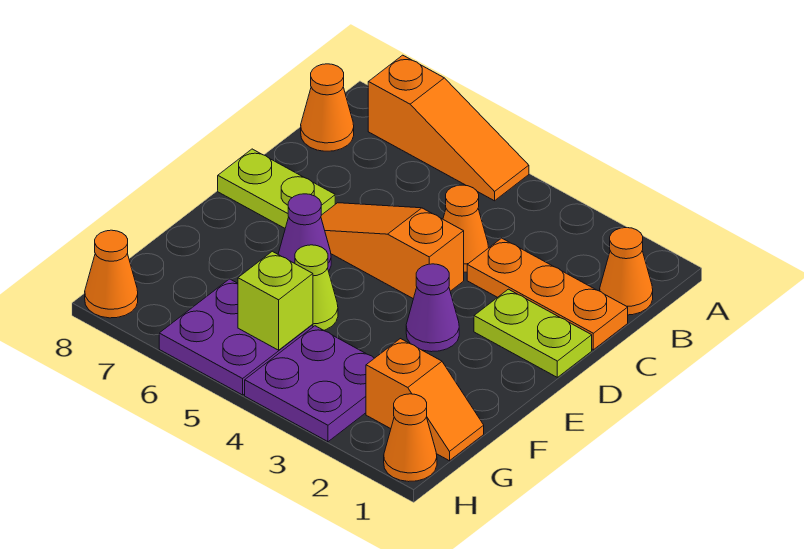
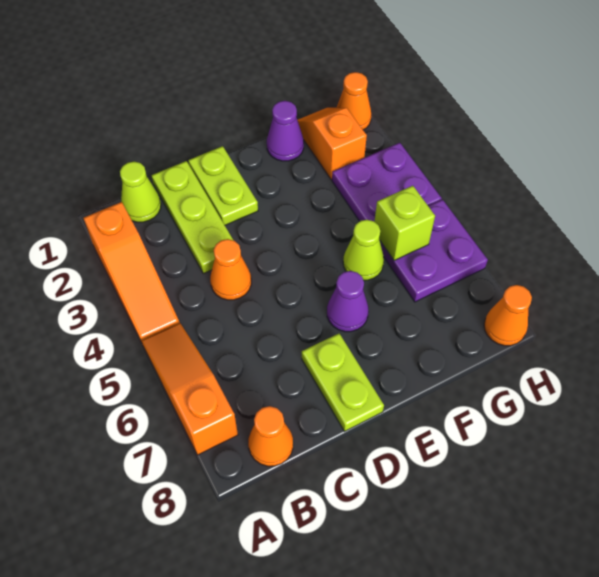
orange cone B1 level 1 -> lime cone B1 level 1
orange plate C1:C3 level 1 -> lime plate C1:C3 level 1
orange slope D4:D6 level 1 top 4 -> orange slope A2:A4 level 1 top 2
purple cone E3 level 1 -> purple cone F1 level 1

